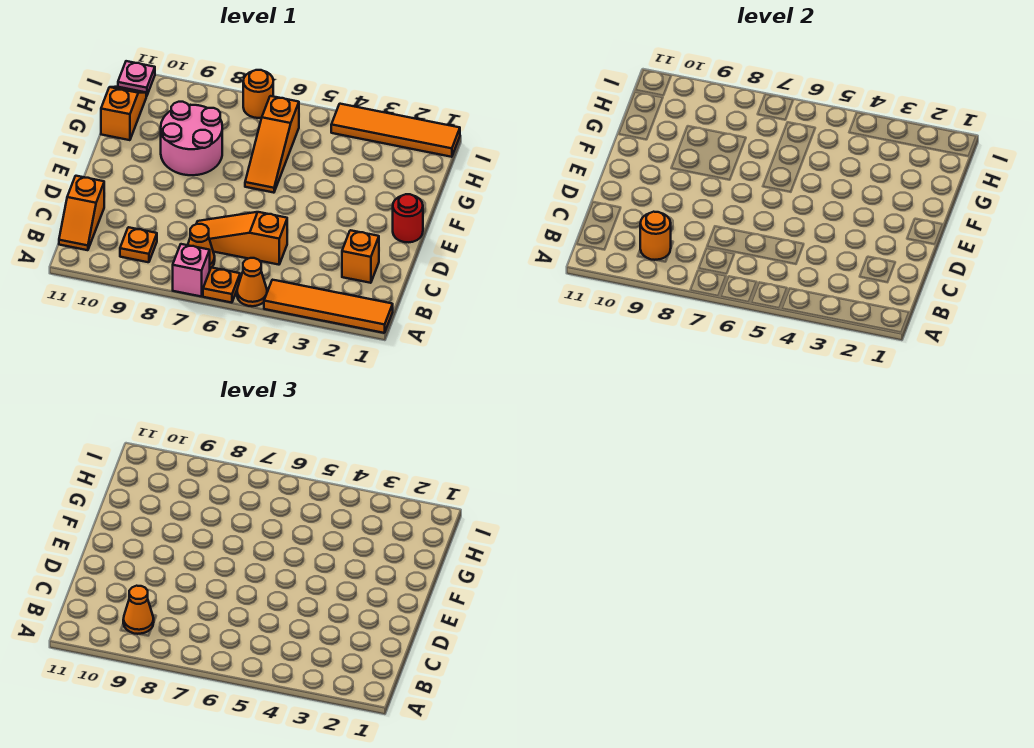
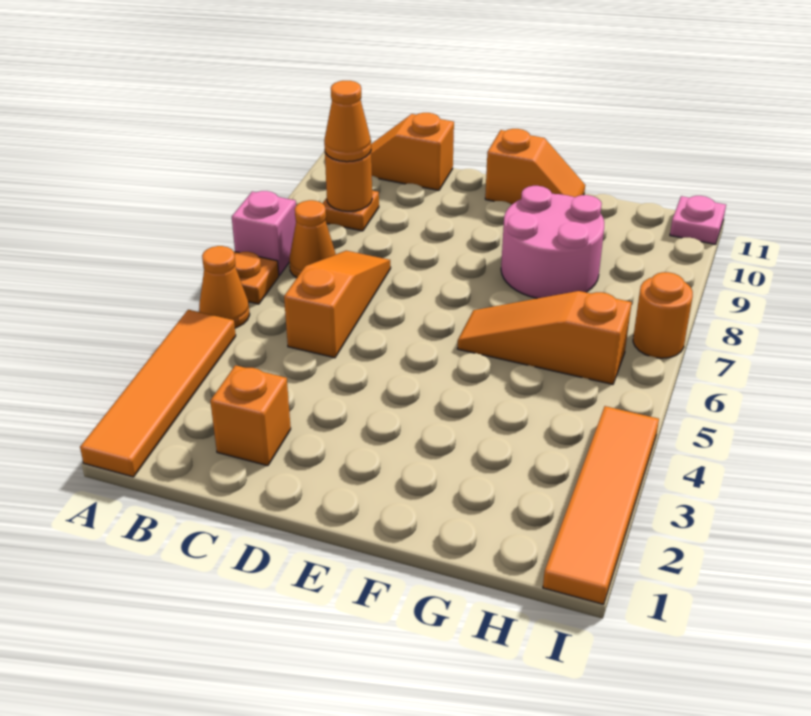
red round brick E1 level 1 -> none
orange slope G11:H11 level 1 top G -> orange slope E11:F11 level 1 top E

